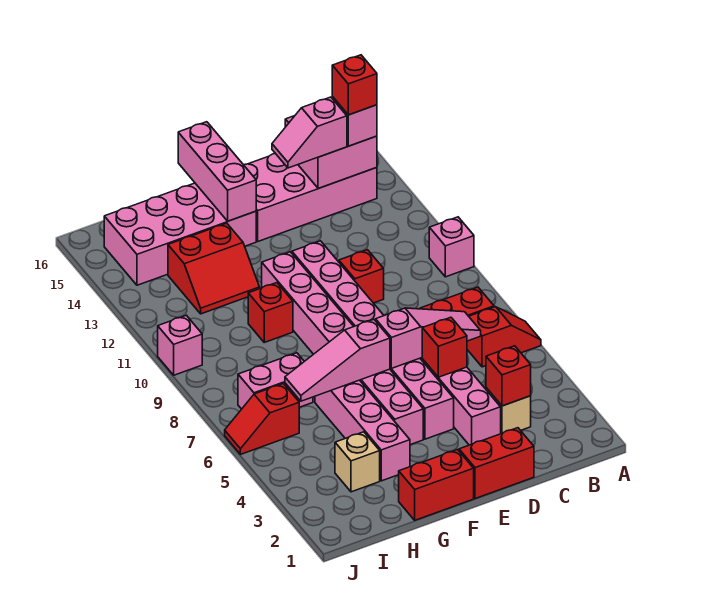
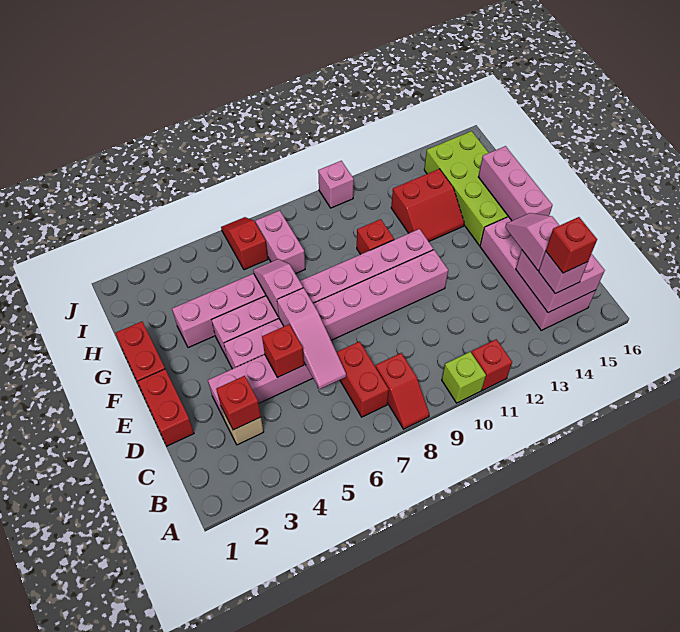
red slope A6:B6 level 1 top B -> red slope A8:B8 level 1 top B
pink brick A10 level 1 -> lime brick A10 level 1
red brick D10 level 1 -> red brick A11 level 1
pink slope F6:H6 level 2 top F -> pink slope F6:G6 level 2 top F
pink brick F14:I15 level 1 -> lime brick F14:I15 level 1
pink brick F14:F16 level 2 -> pink brick E15:G15 level 2
red slope G12:H13 level 1 top 13 -> red slope G12:H13 level 1 top H
tan brick H3 level 1 -> none

